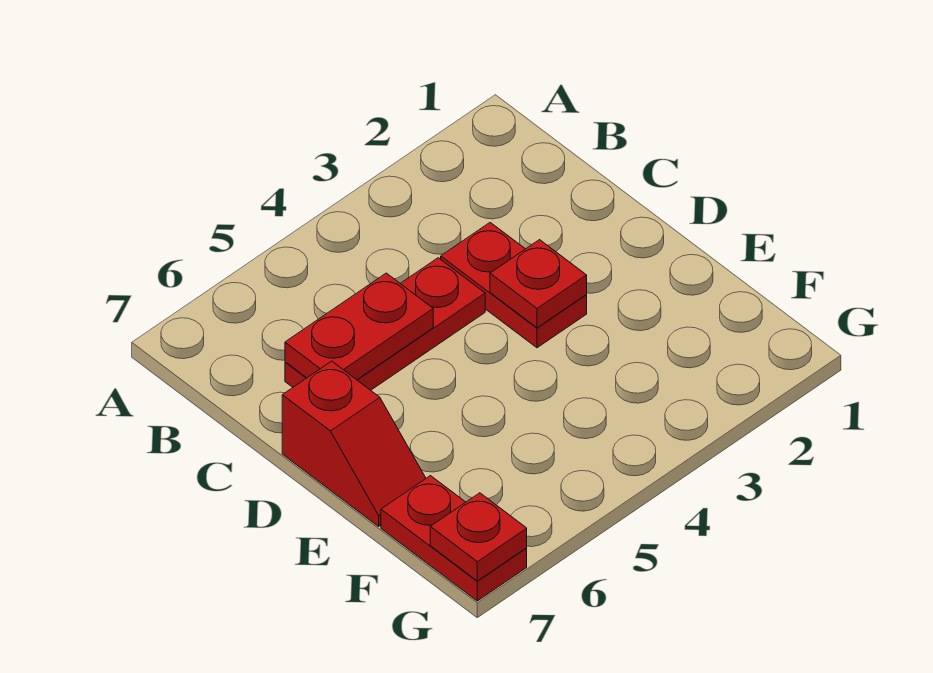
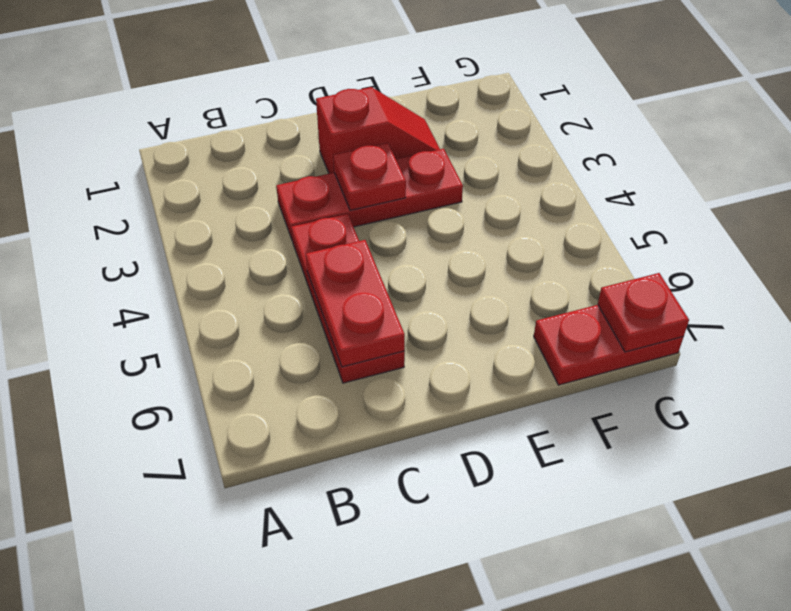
red plate C3:D3 level 1 -> red plate C3:E3 level 1
red slope D7:E7 level 1 top D -> red slope D2:E2 level 1 top D

